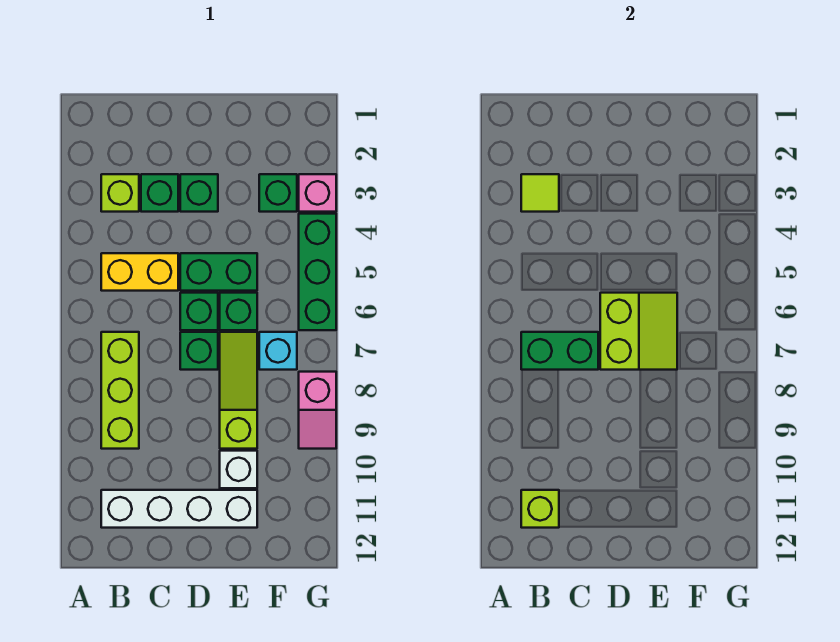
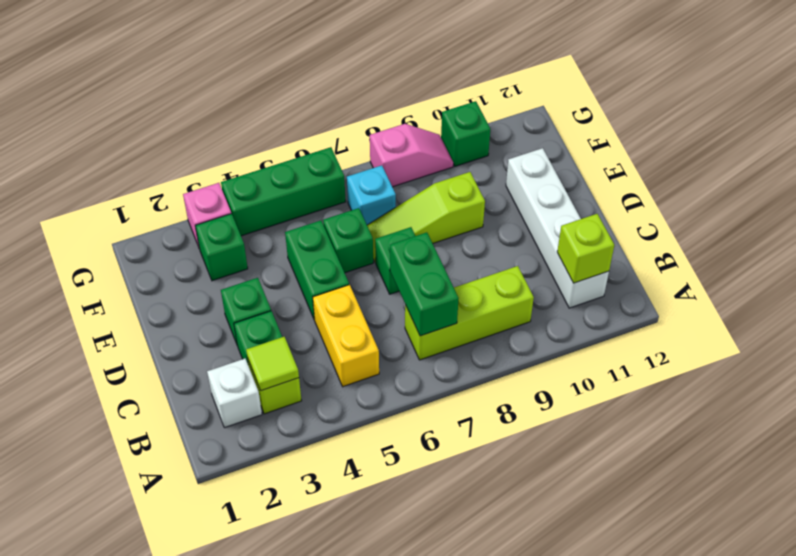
green brick D6 level 1 -> green brick G10 level 1
lime slope D6:E7 level 2 top D -> none
white brick E10 level 1 -> white brick B2 level 1

